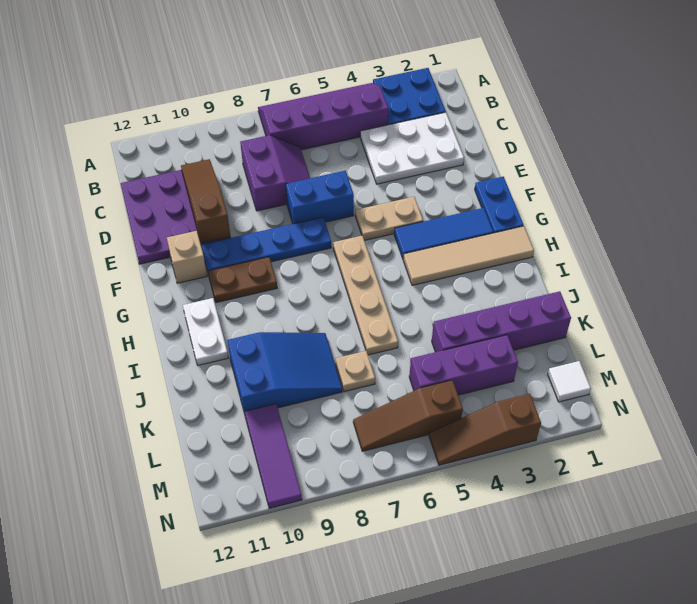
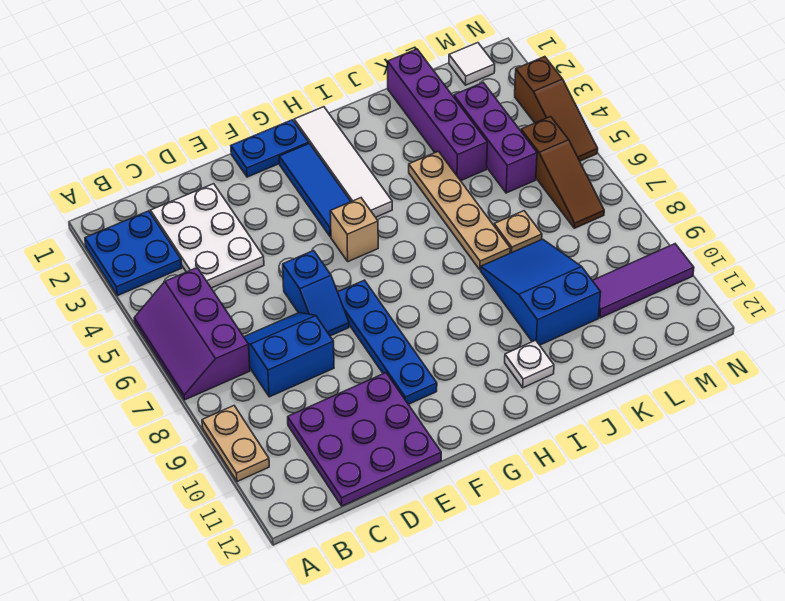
purple slope A4:B7 level 1 top B -> purple slope A5:B7 level 1 top B
purple slope C7:D8 level 1 top 8 -> blue slope C7:D8 level 1 top 8
brown slope C10:E10 level 2 top E -> none
blue brick E6:E7 level 1 -> blue slope E6:E7 level 1 top 6
tan plate F4:F5 level 1 -> tan plate A9:A10 level 1
tan brick F11 level 1 -> tan brick G5 level 1
tan plate G6:J6 level 1 -> tan plate J4:J7 level 1
brown plate G9:G10 level 1 -> none
tan tile H1:H4 level 1 -> white tile H1:H4 level 1
white plate H11:I11 level 1 -> white plate I11 level 1

